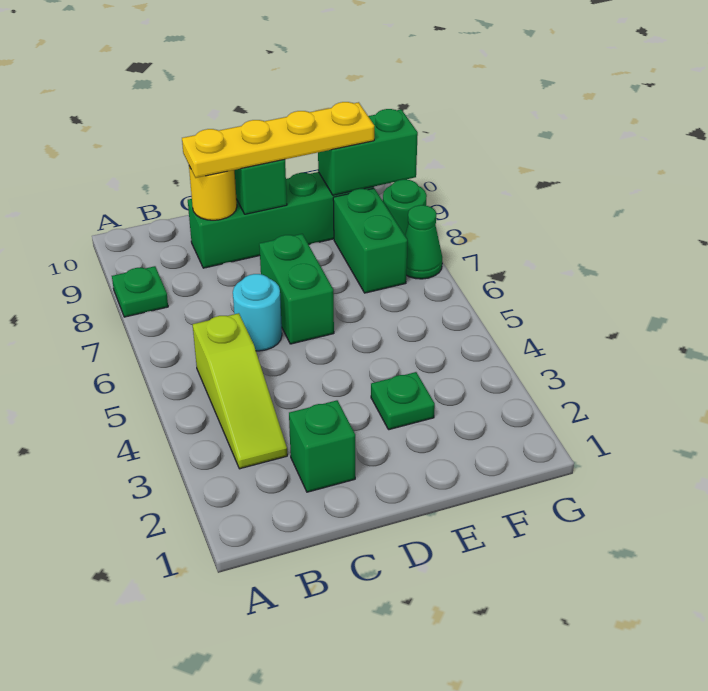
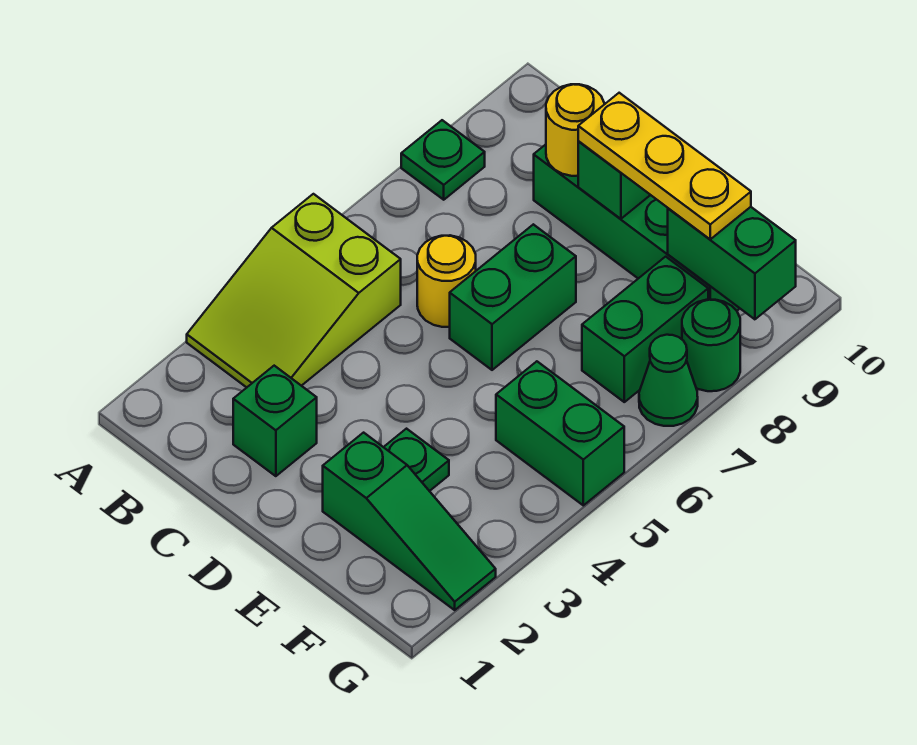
lime slope B3:B5 level 1 top 5 -> lime slope A3:B5 level 1 top 5
cyan round brick C6 level 1 -> yellow round brick C6 level 1
yellow plate C9:F9 level 3 -> yellow plate D9:F9 level 3
none -> green slope E2:G2 level 1 top E
none -> green brick F5:G5 level 1

